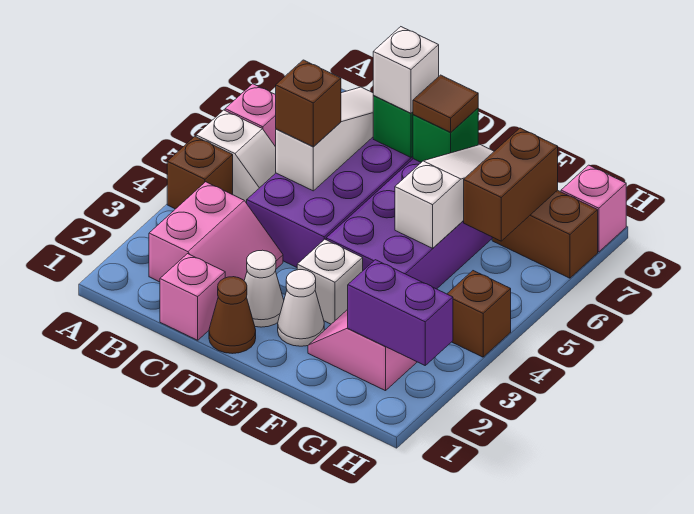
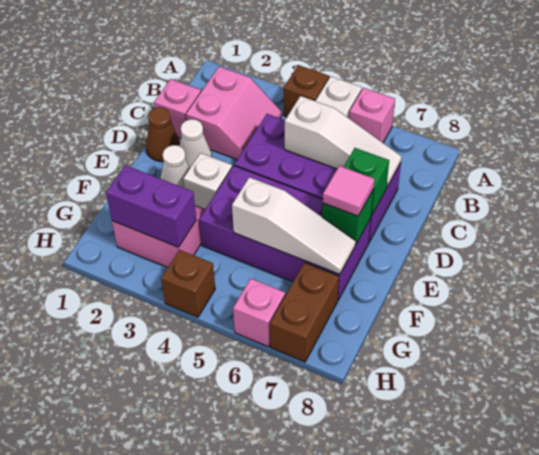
pink slope B2:C3 level 1 top B -> pink slope B2:C3 level 1 top 2
brown brick C5 level 3 -> none
white brick D7 level 3 -> none
brown tile E7 level 3 -> pink tile E7 level 3
purple brick G2:H2 level 2 -> purple brick G2:G3 level 2
brown brick G6:G7 level 2 -> none
pink brick H8 level 1 -> pink brick H6 level 1

